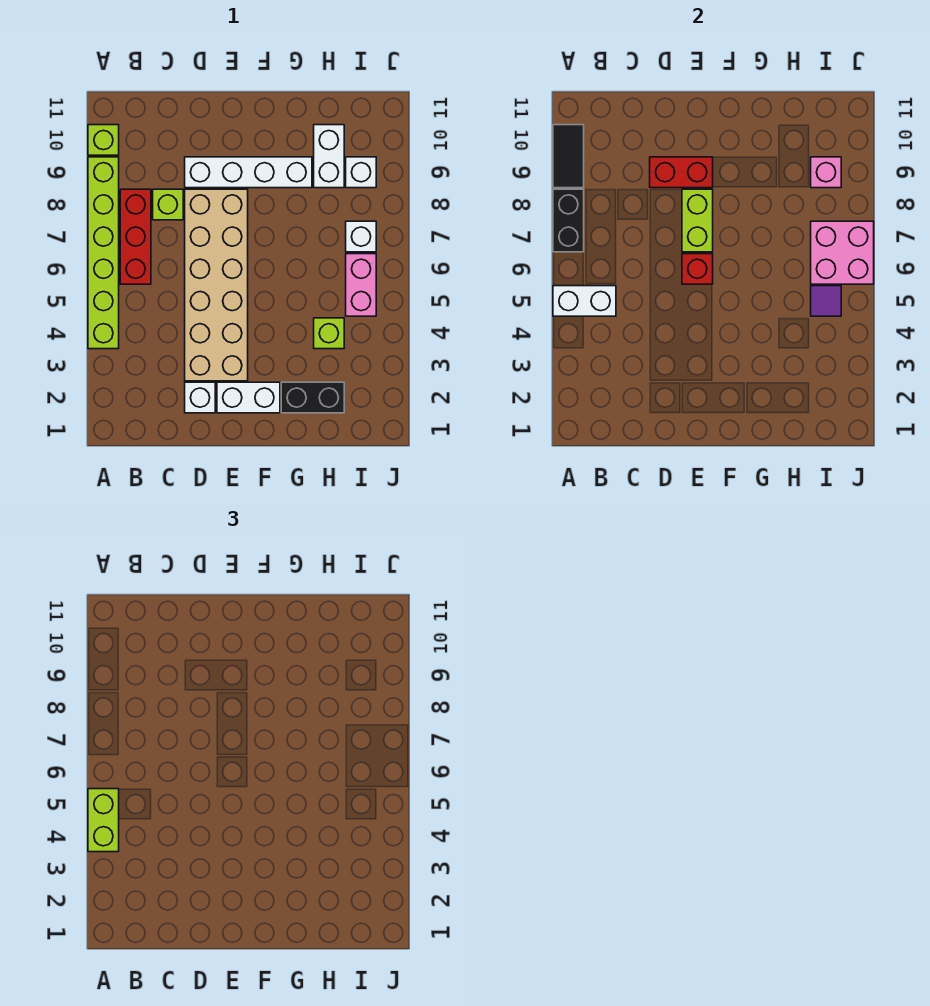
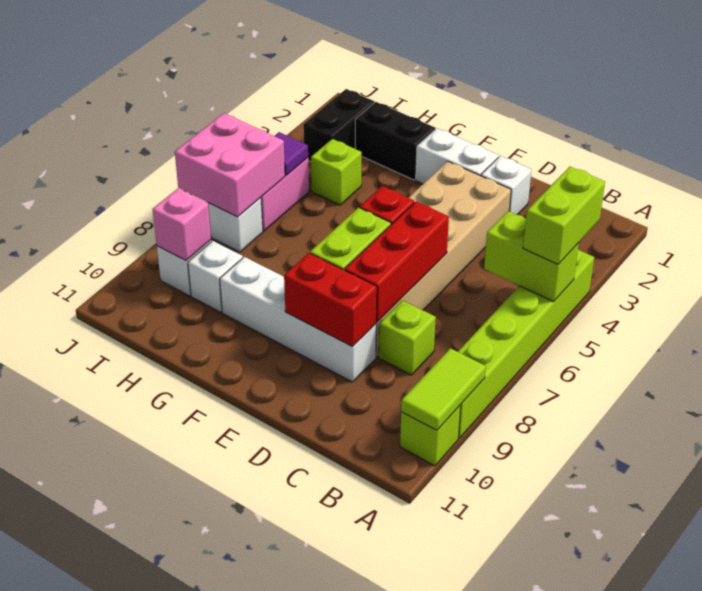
white brick A5:B5 level 2 -> lime brick A5:B5 level 2
black brick A7:A8 level 2 -> black brick I2:I3 level 1
black tile A9:A10 level 2 -> lime tile A9:A10 level 2
red brick B6:B8 level 1 -> red brick D6:D8 level 2
white brick H9:H10 level 1 -> white brick H9 level 1

